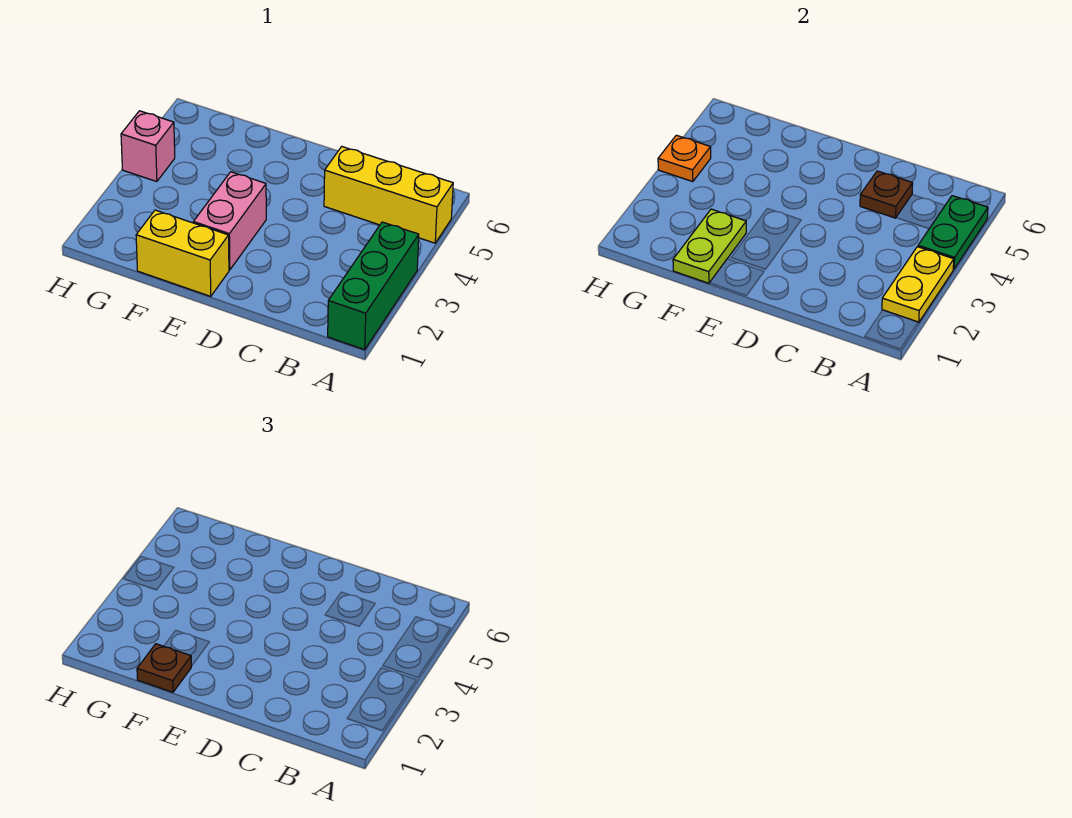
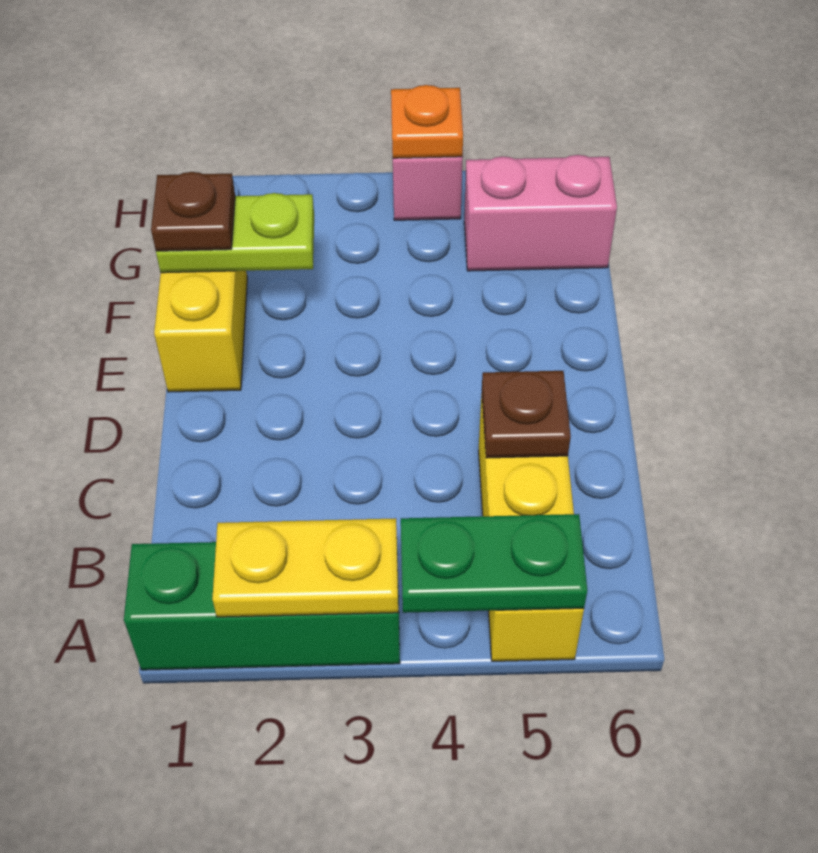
pink brick E2:E3 level 1 -> pink brick G5:G6 level 1

